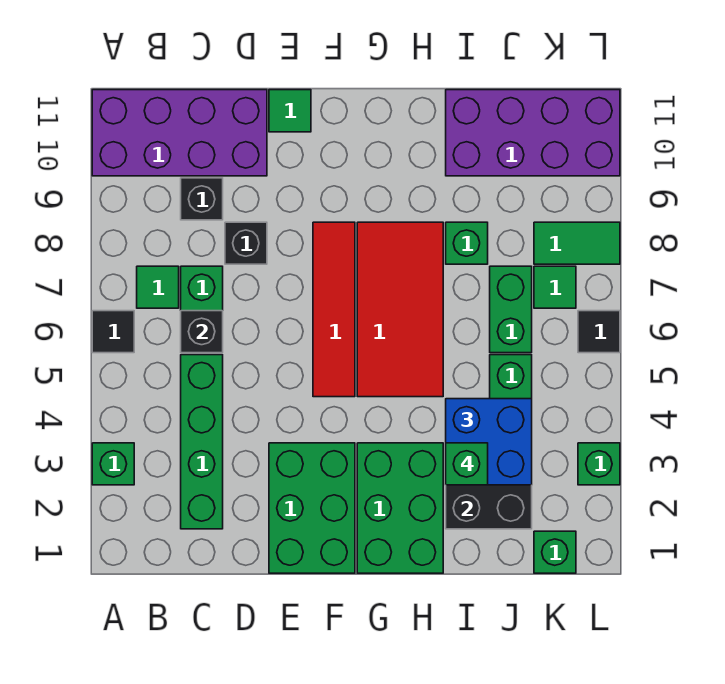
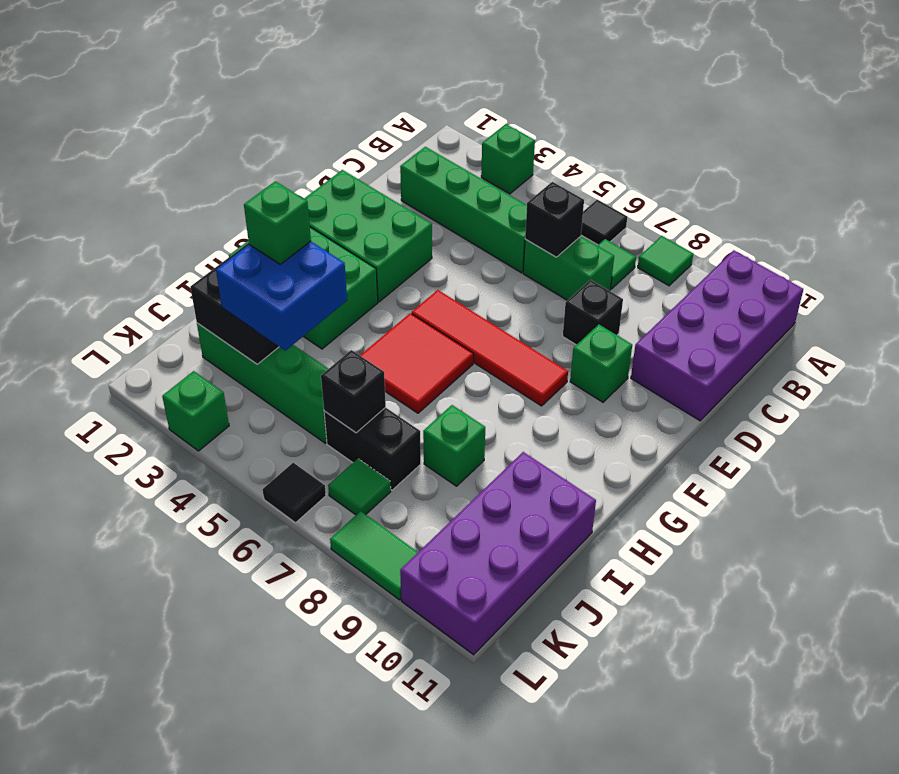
black brick C9 level 1 -> black brick J6 level 2
green tile E11 level 1 -> green tile A8 level 1
red tile G5:H8 level 1 -> red tile G5:H6 level 1
green brick J6:J7 level 1 -> black brick J6:J7 level 1
green brick K1 level 1 -> green brick E9 level 1
green tile K8:L8 level 1 -> green tile L8:L9 level 1

